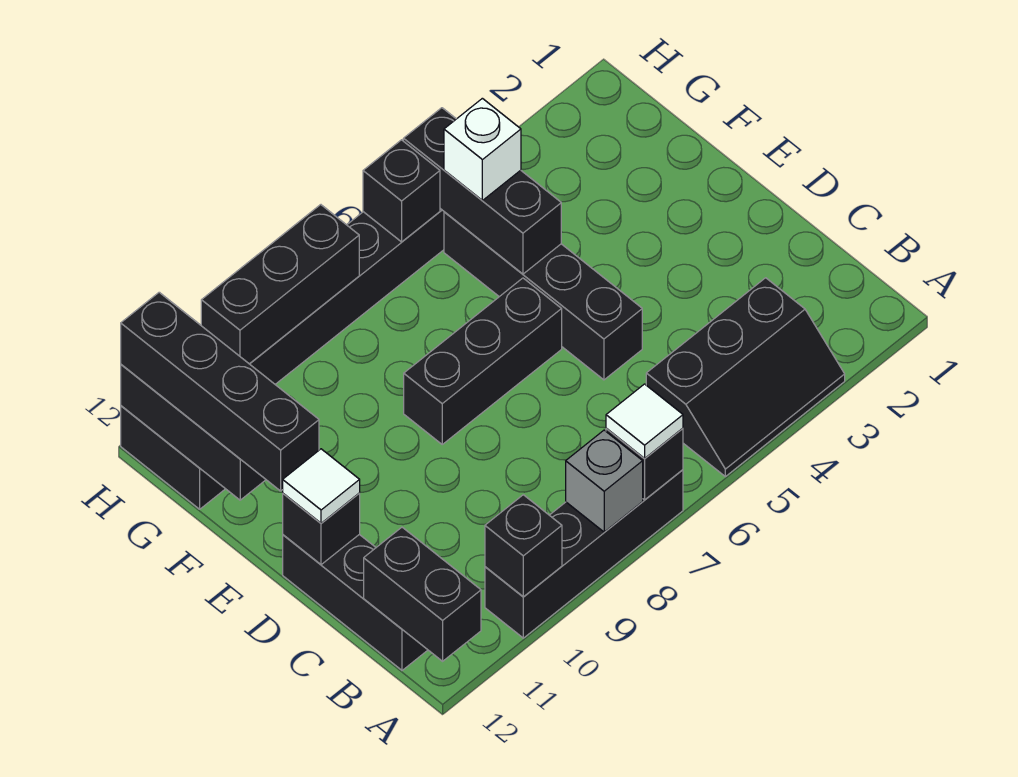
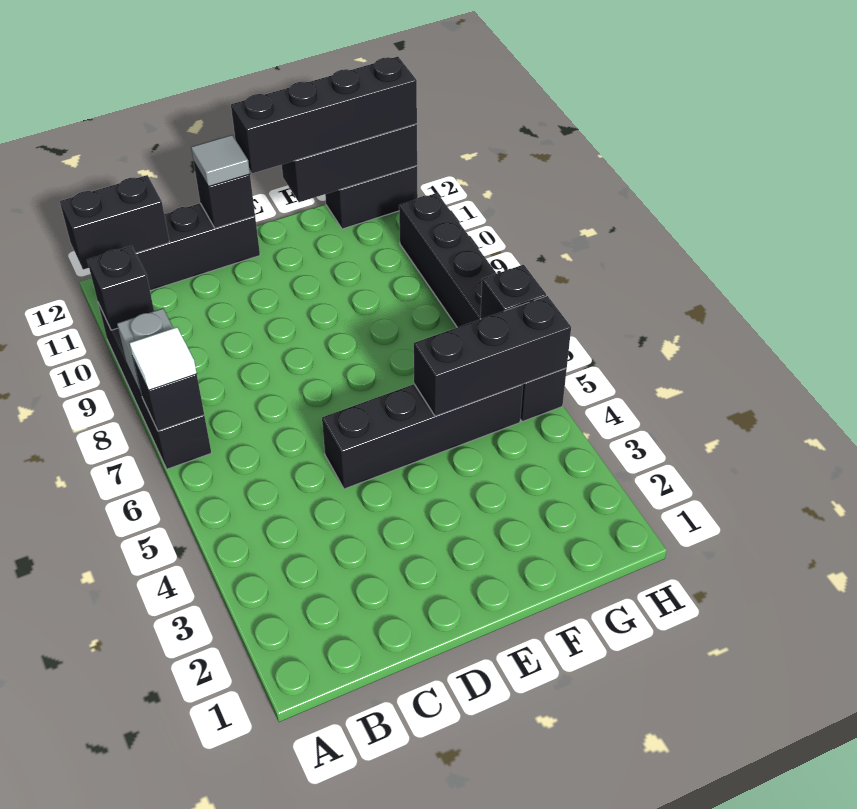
black slope A3:B5 level 1 top B -> none
white tile D12 level 3 -> grey tile D12 level 3
black brick E6:E8 level 1 -> none
white brick G5 level 3 -> none
black brick H8:H10 level 2 -> none

